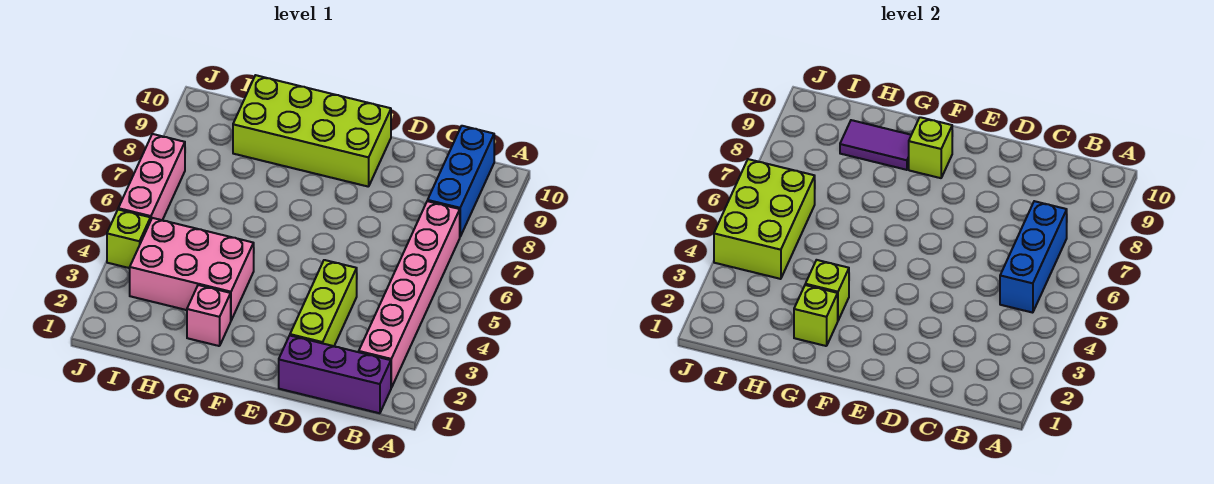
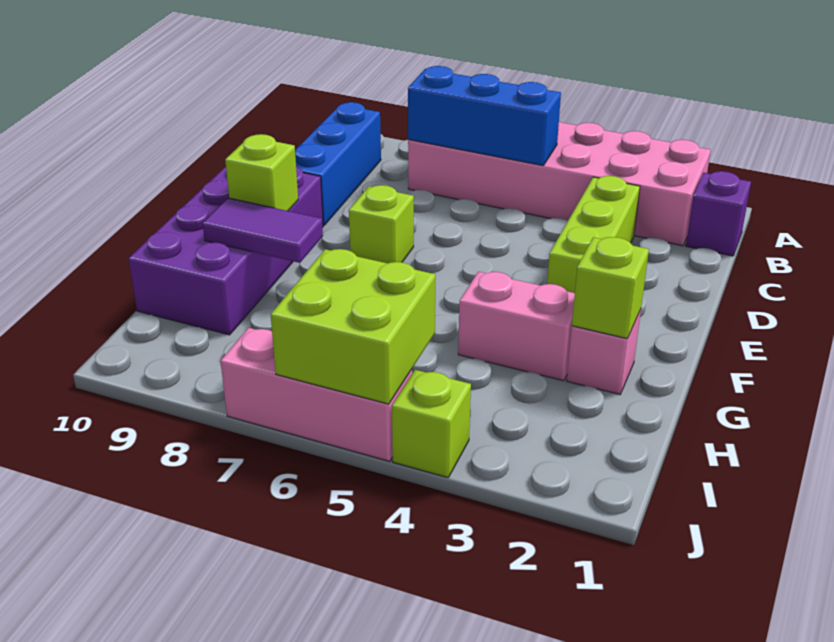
purple brick B1:D1 level 1 -> purple brick B1 level 1
pink brick B2:B7 level 1 -> pink brick A2:B7 level 1
blue brick B8:B10 level 1 -> blue brick B9:D9 level 1
lime brick D2:D4 level 1 -> lime brick C3:E3 level 1
lime brick E9:H10 level 1 -> purple brick E9:H10 level 1
pink brick G3:I4 level 1 -> pink brick G3:G4 level 1
lime brick G3 level 2 -> lime brick E7 level 1
purple tile G9:H9 level 2 -> purple tile G8:G9 level 2
lime brick I4:J6 level 2 -> lime brick I5:J6 level 2

